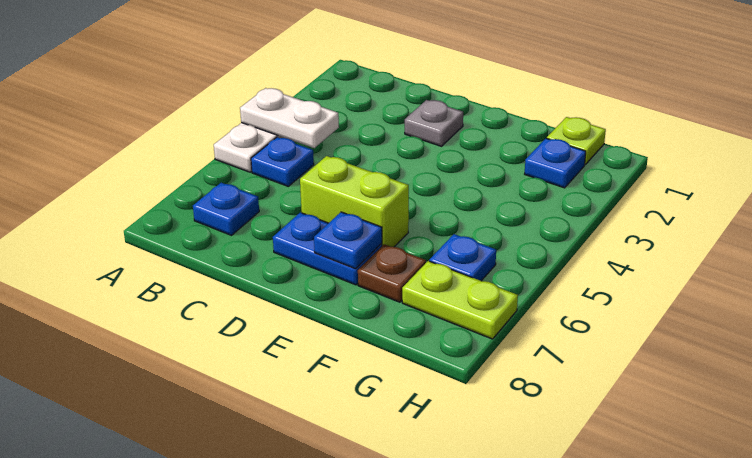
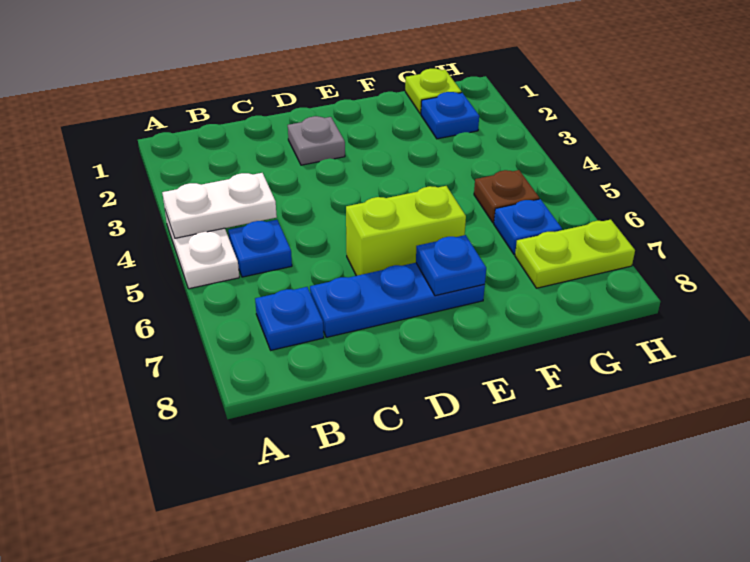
blue plate D7:E7 level 1 -> blue plate C7:E7 level 1
brown plate F7 level 1 -> brown plate G5 level 1

